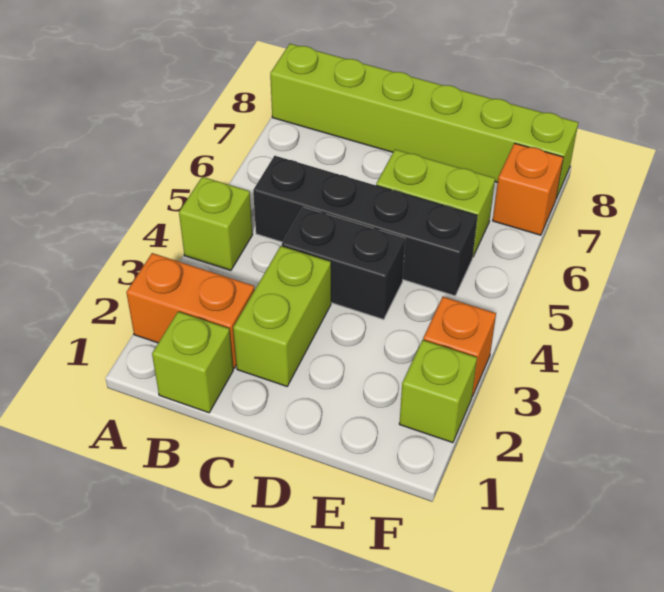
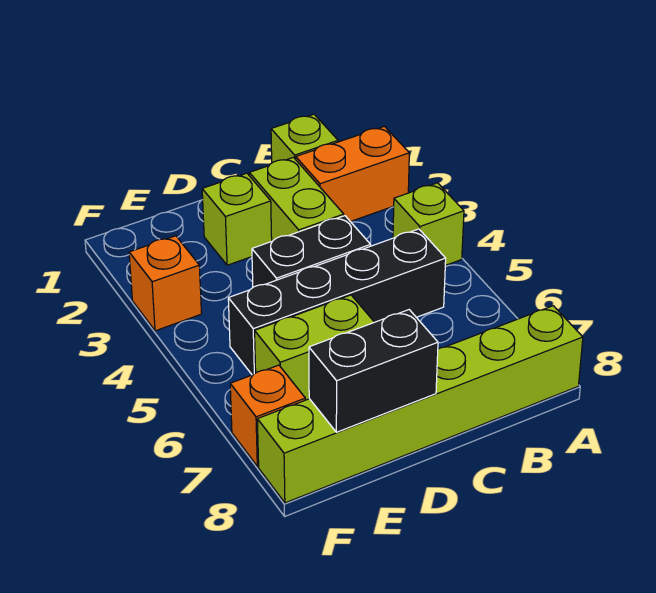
none -> black brick D8:E8 level 2
lime brick F2 level 1 -> lime brick D2 level 1

